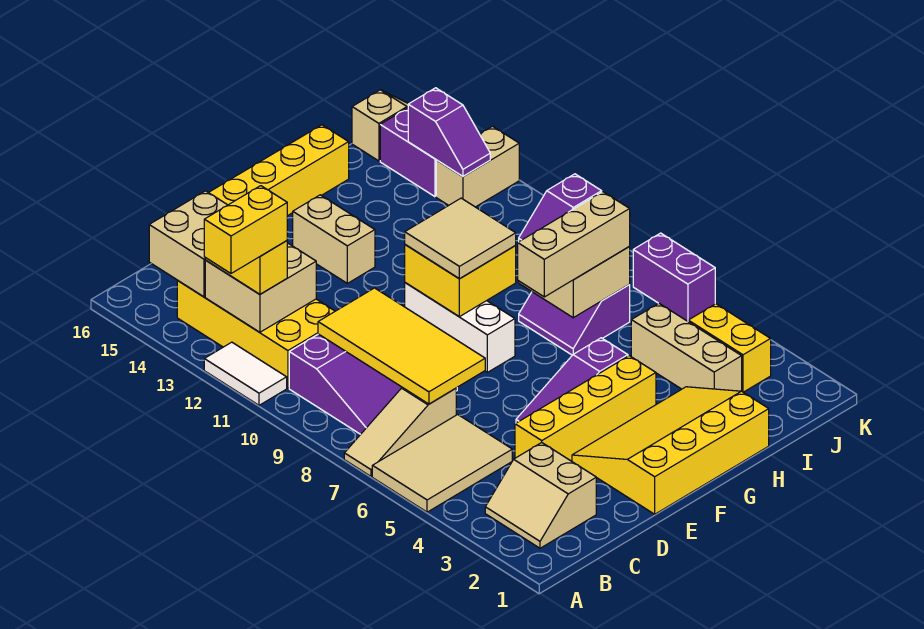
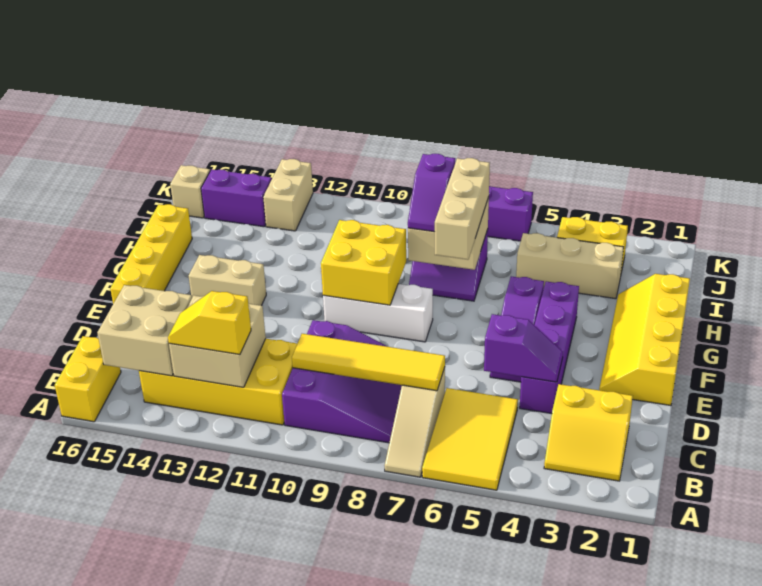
tan tile A5:C6 level 1 -> yellow tile A5:C6 level 1
white tile A11:A12 level 1 -> none
yellow brick A12:B12 level 4 -> yellow brick A16:B16 level 1
tan slope B2:C3 level 1 top C -> yellow slope B2:C3 level 1 top C
yellow tile C7:D10 level 2 -> yellow tile C7:C10 level 2
yellow brick D4:G4 level 1 -> purple brick D4:G4 level 1
yellow slope E1:H3 level 1 top 1 -> yellow slope E1:H2 level 1 top 1
tan tile F9:G10 level 3 -> none
purple slope J13:J14 level 2 top 14 -> purple slope D4:D5 level 2 top 5

